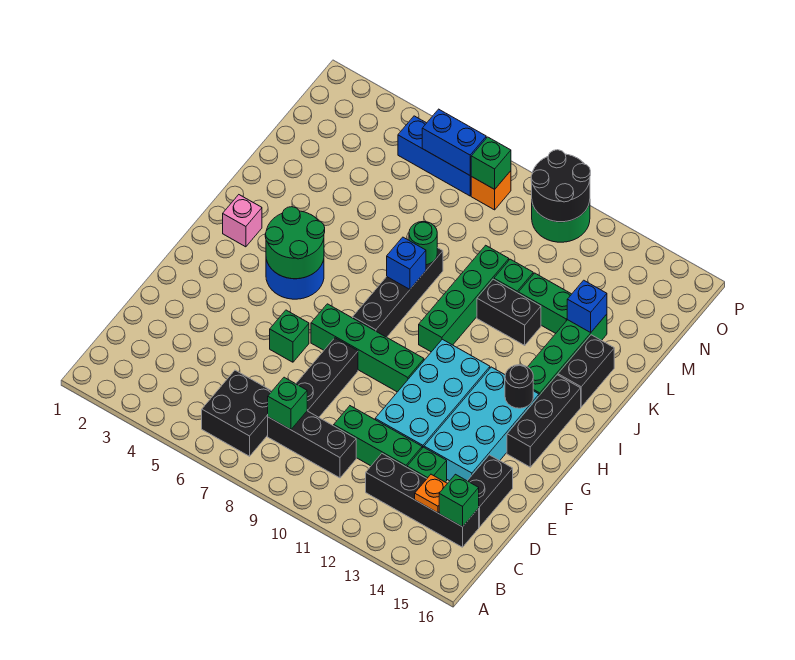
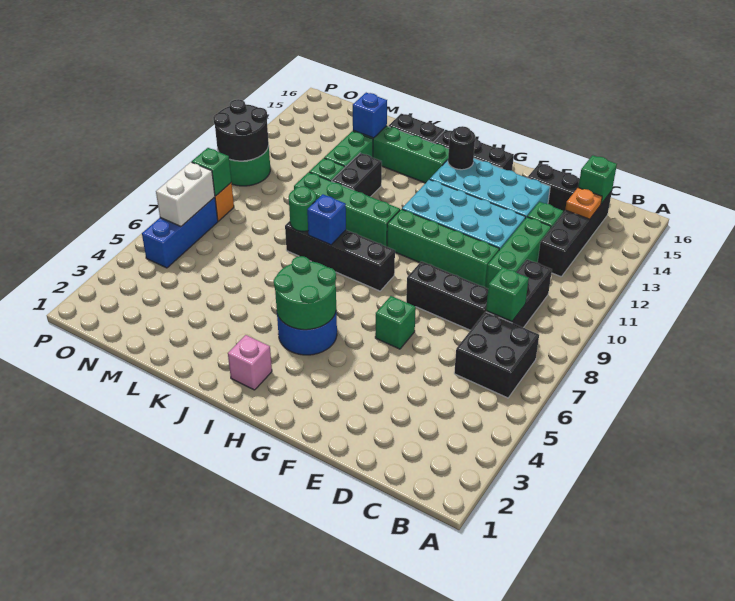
green brick G7:G10 level 1 -> green brick E10:H10 level 1
blue brick O6:O7 level 2 -> white brick O6:O7 level 2

